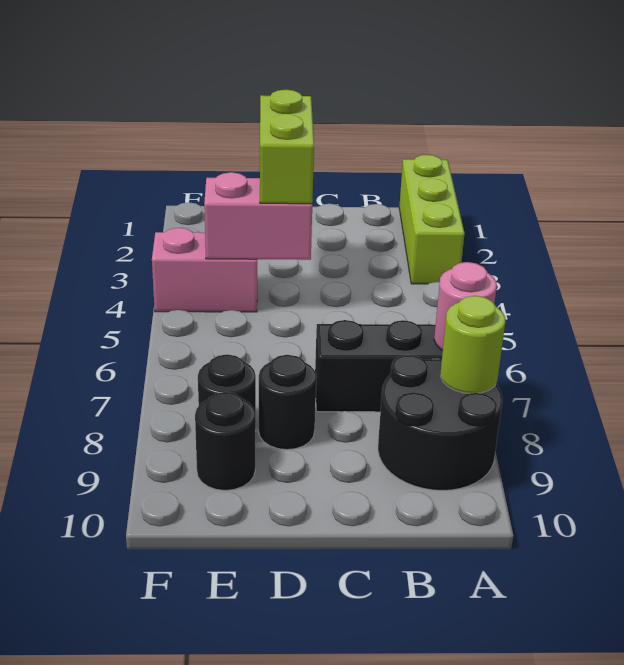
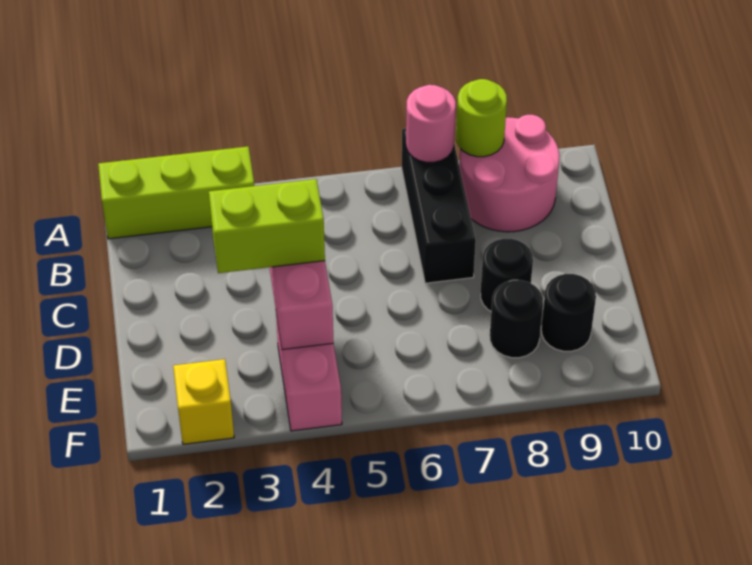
black round brick A8:B9 level 1 -> pink round brick A8:B9 level 1
none -> yellow brick F2 level 1

